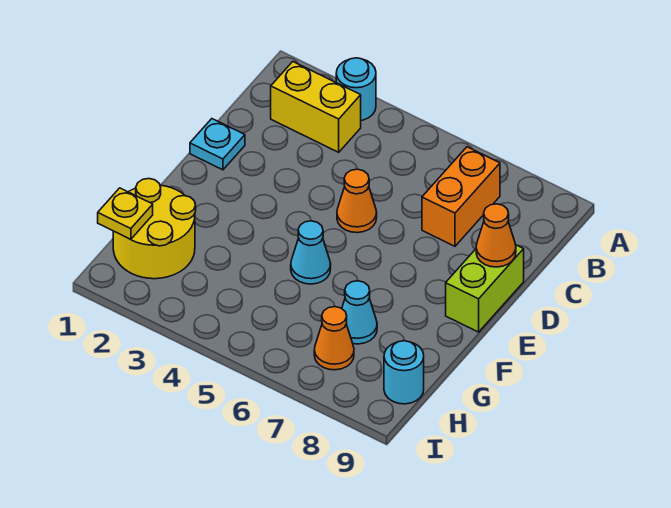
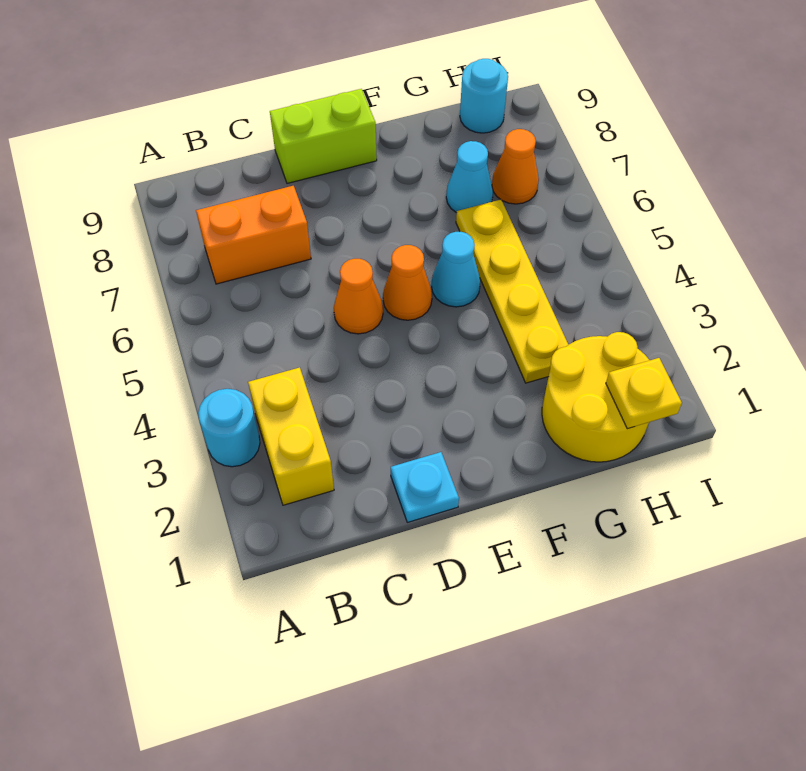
orange cone D9 level 2 -> orange cone E5 level 1
none -> yellow plate G3:G6 level 1

